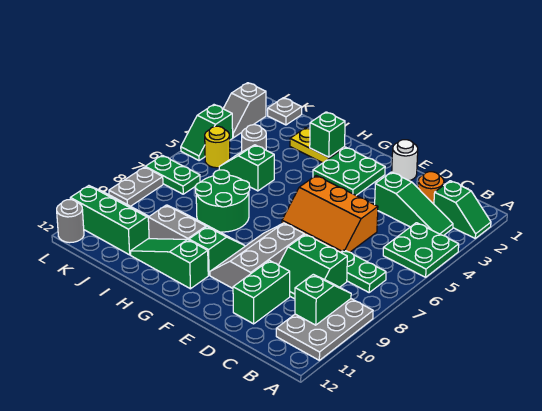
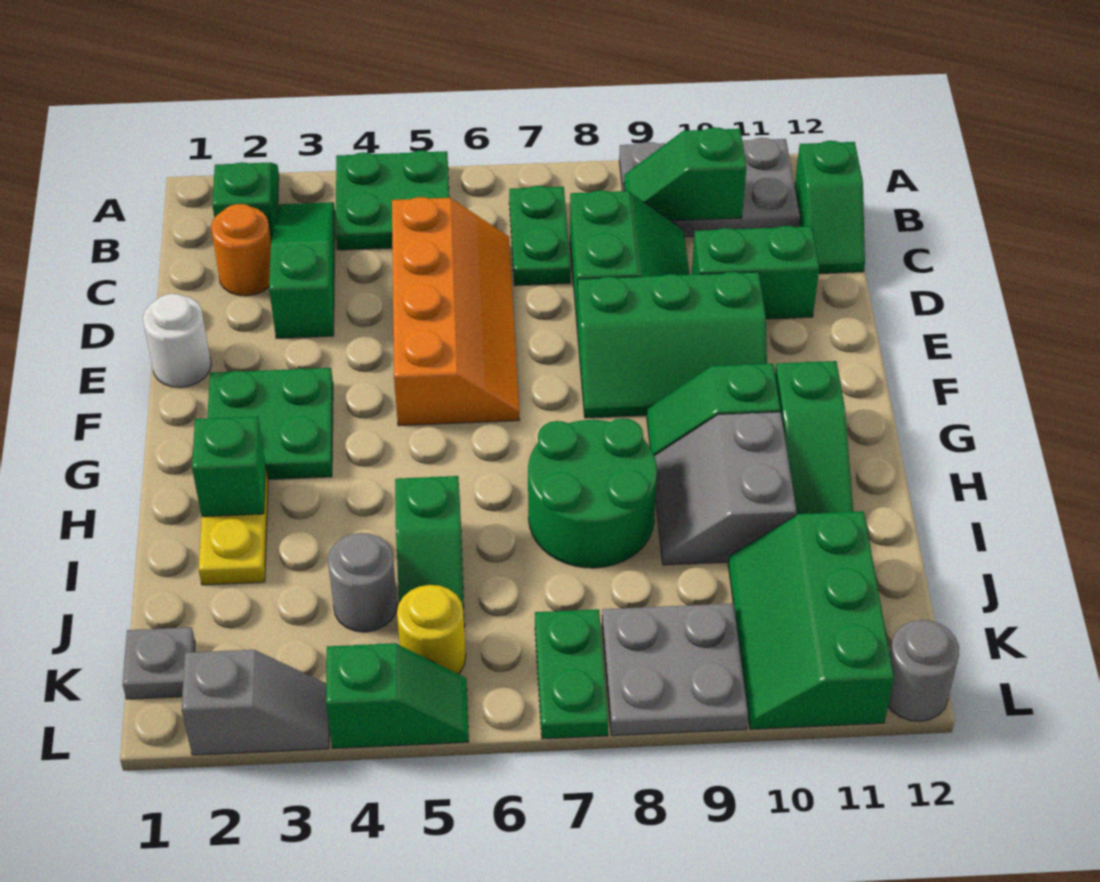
none -> green slope B12:C12 level 1 top B
orange slope D5:F6 level 1 top 5 -> orange slope C5:F6 level 1 top 5
grey slope E8:F10 level 1 top E -> green slope E8:F10 level 1 top E
grey plate L8:L9 level 1 -> grey plate K8:L9 level 1

